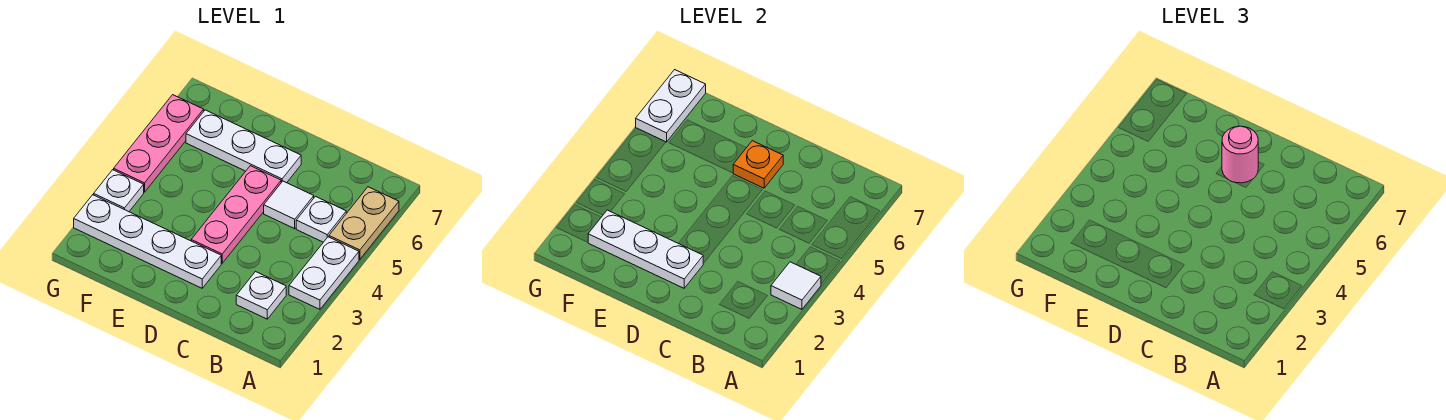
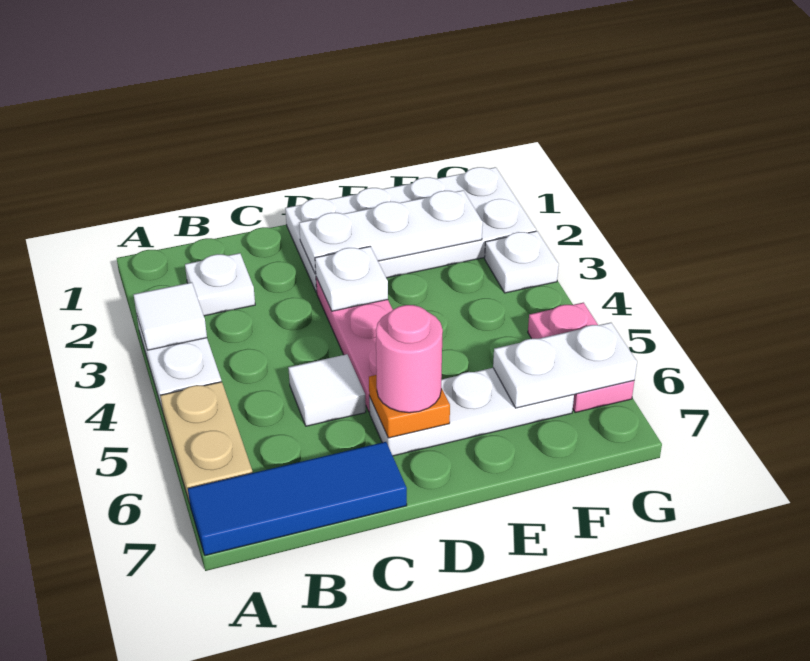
none -> blue tile A7:C7 level 1
white plate B5 level 1 -> white plate D3 level 2
white plate D2:G2 level 1 -> white plate D1:G2 level 1
pink plate G4:G6 level 1 -> pink plate G5:G6 level 1
white plate G6:G7 level 2 -> white plate F6:G6 level 2

